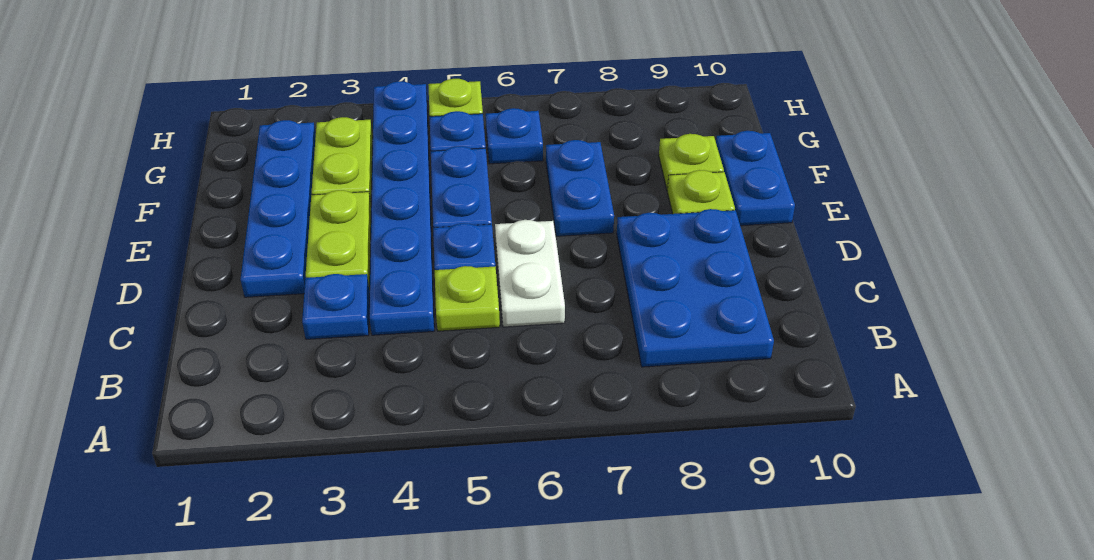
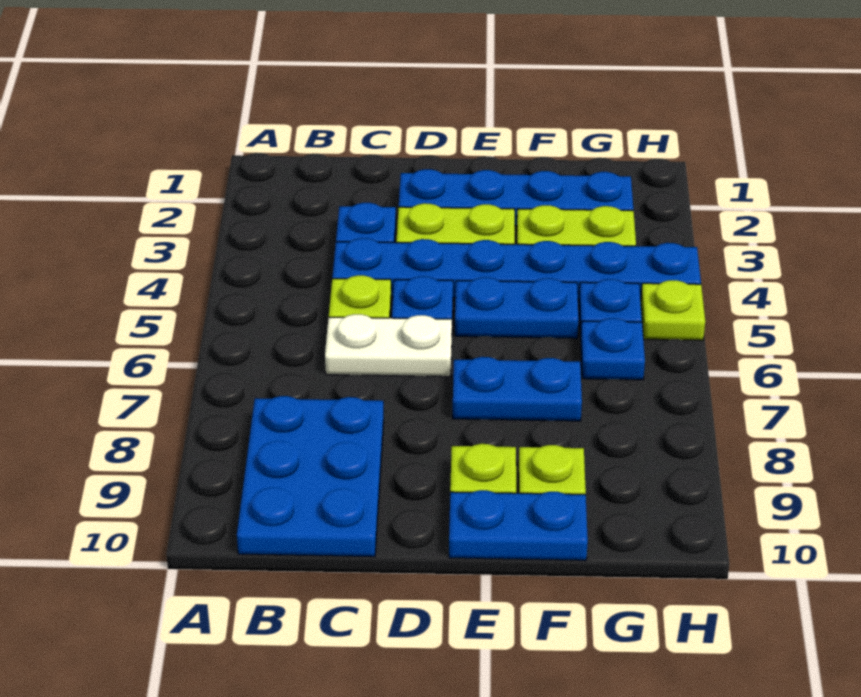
blue plate B8:D9 level 1 -> blue plate B8:C10 level 1

